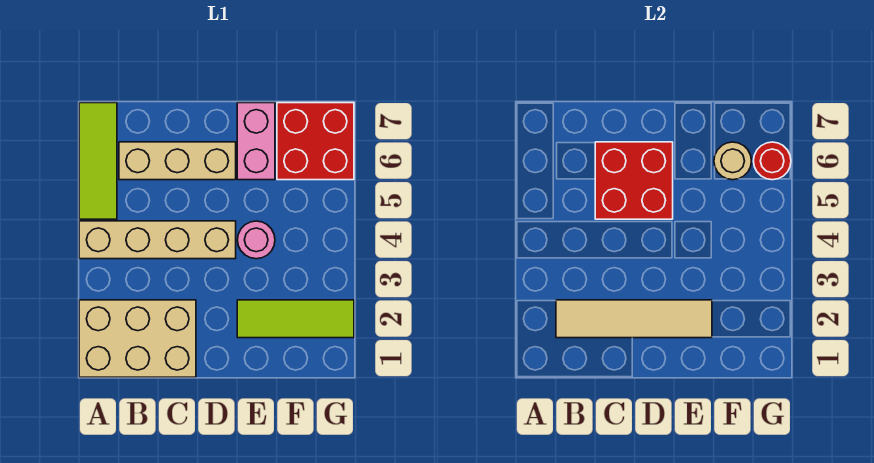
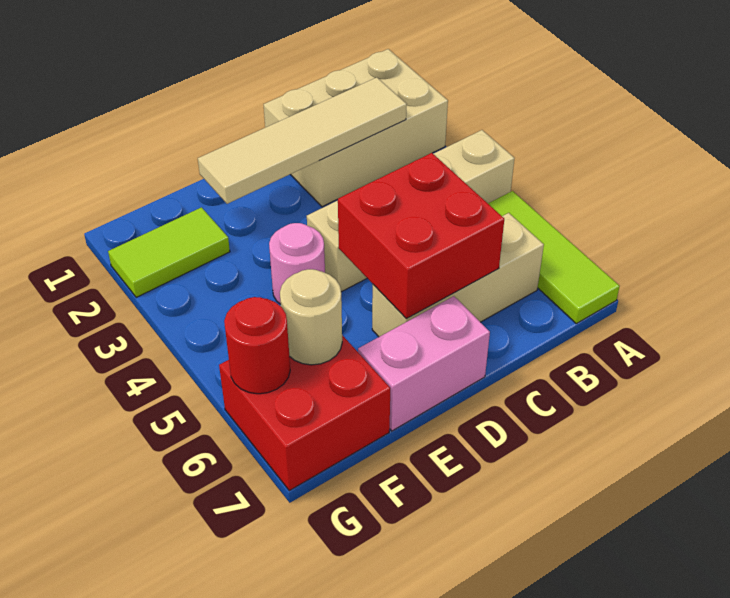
lime tile E2:G2 level 1 -> lime tile F2:G2 level 1
pink brick E6:E7 level 1 -> pink brick D7:E7 level 1

